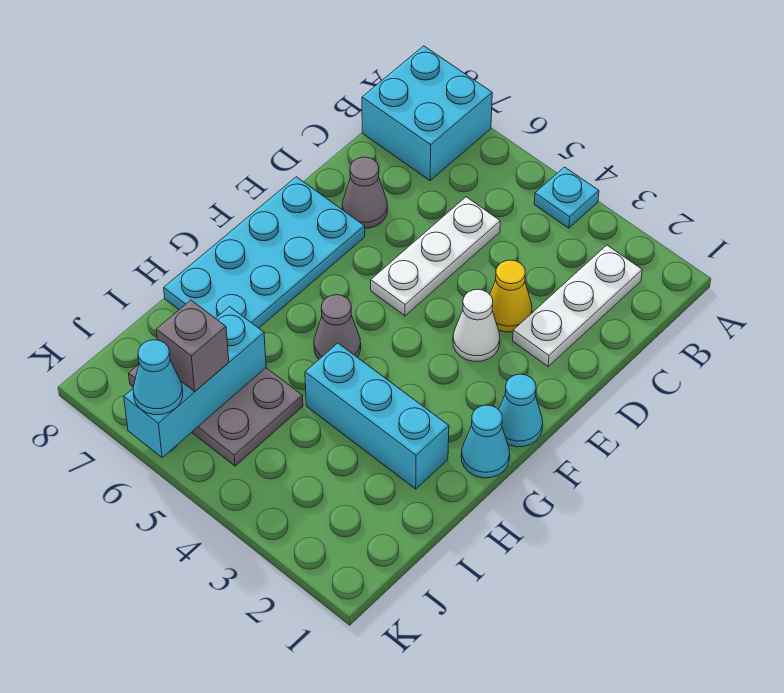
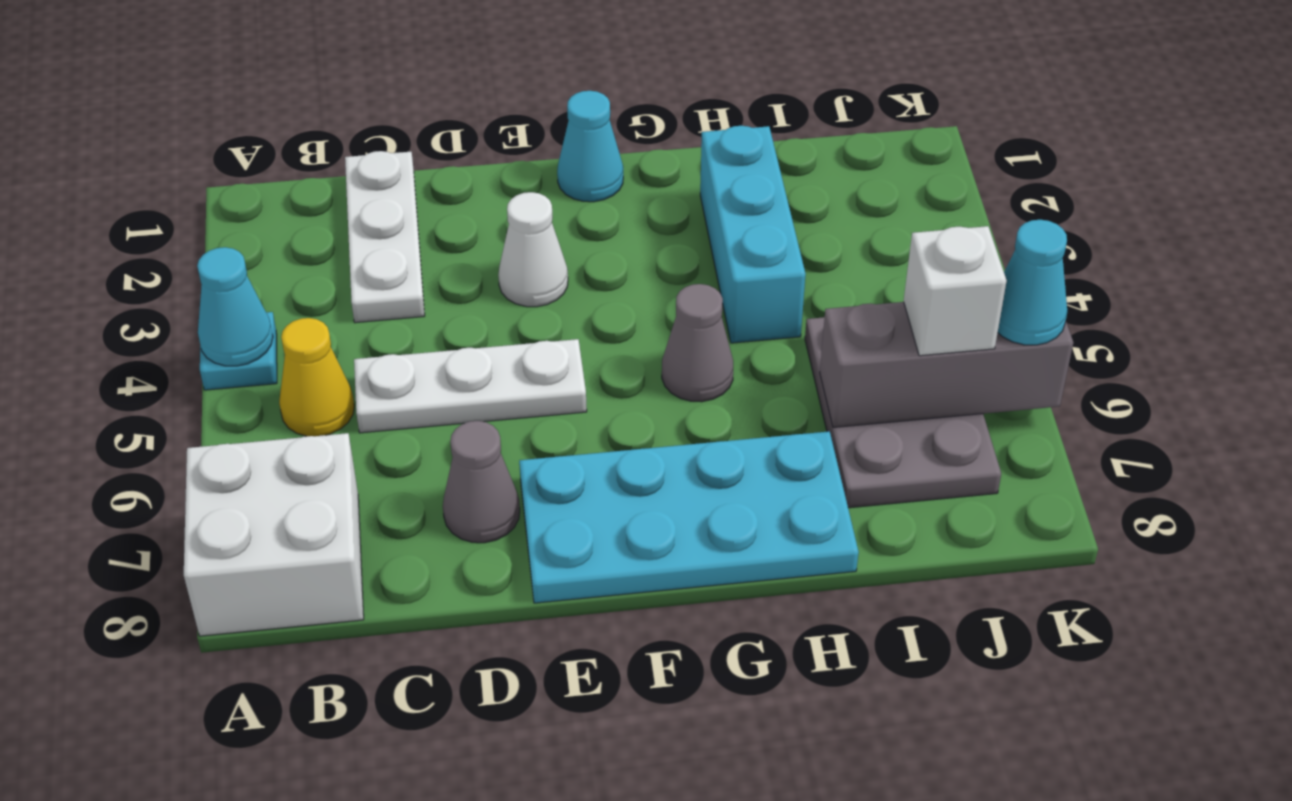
cyan brick A7:B8 level 1 -> white brick A7:B8 level 1
white plate B2:D2 level 1 -> white plate C1:C3 level 1
yellow cone D3 level 1 -> yellow cone B5 level 1
cyan cone G1 level 1 -> cyan cone A4 level 2
cyan brick I6:K6 level 2 -> grey brick I6:K6 level 2
grey brick J6 level 3 -> white brick J6 level 3

